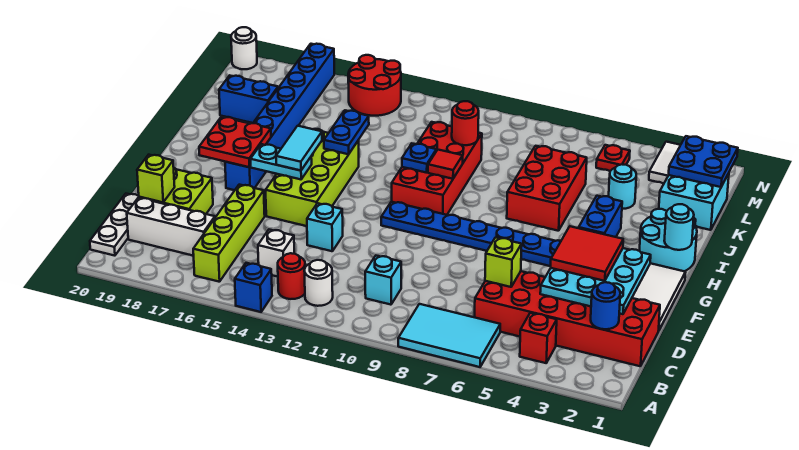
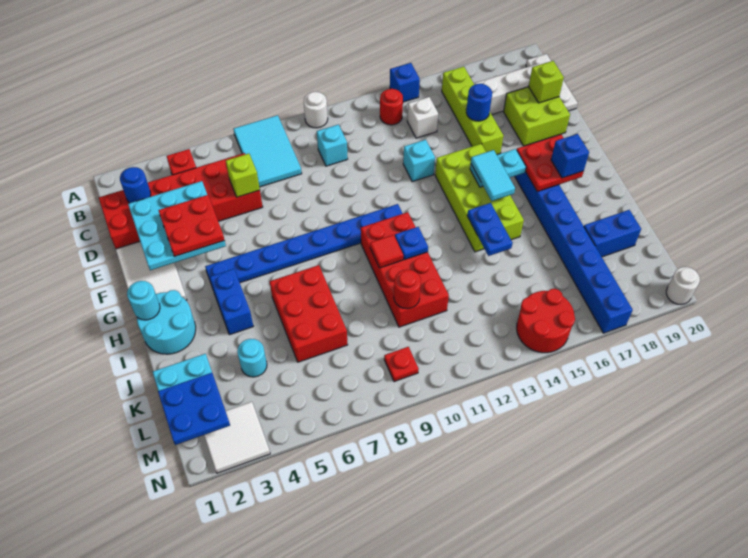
cyan tile A6:B8 level 1 -> cyan tile A7:C8 level 1
white round brick B12 level 1 -> white round brick A10 level 1
none -> blue round brick D16 level 2
red tile E3:F4 level 3 -> red plate E3:F4 level 3
none -> blue brick H18 level 3
red plate M5 level 1 -> red plate M9 level 1

